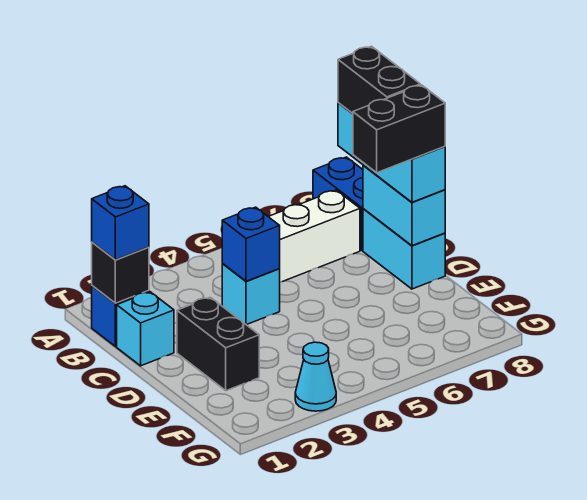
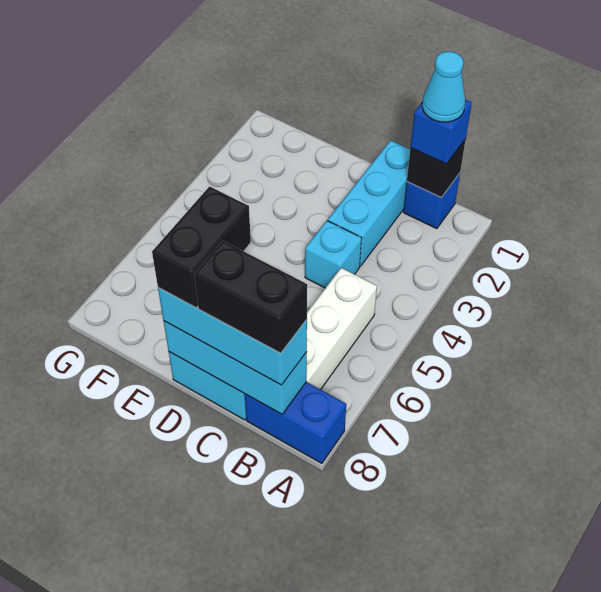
cyan brick C1 level 1 -> cyan brick C1:C3 level 1
blue brick C4 level 2 -> none
cyan brick C8:D8 level 2 -> cyan brick B8:D8 level 2
black brick D2:E2 level 1 -> none
cyan cone G3 level 1 -> cyan cone B1 level 4

